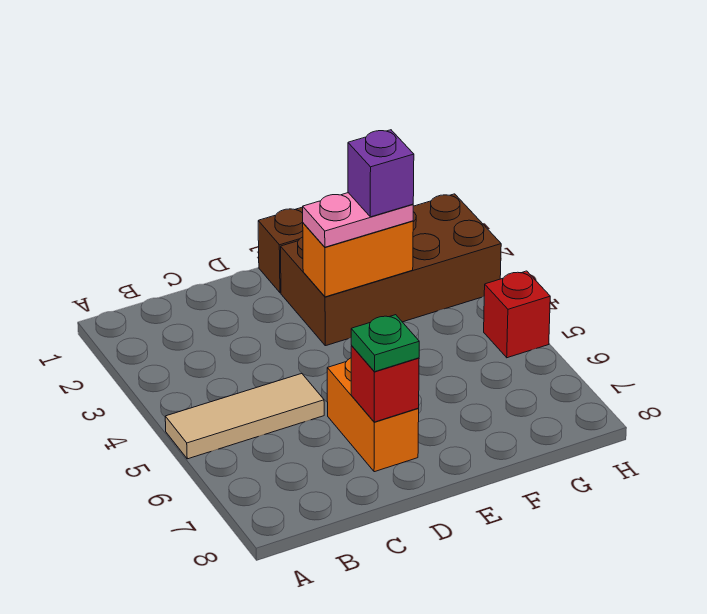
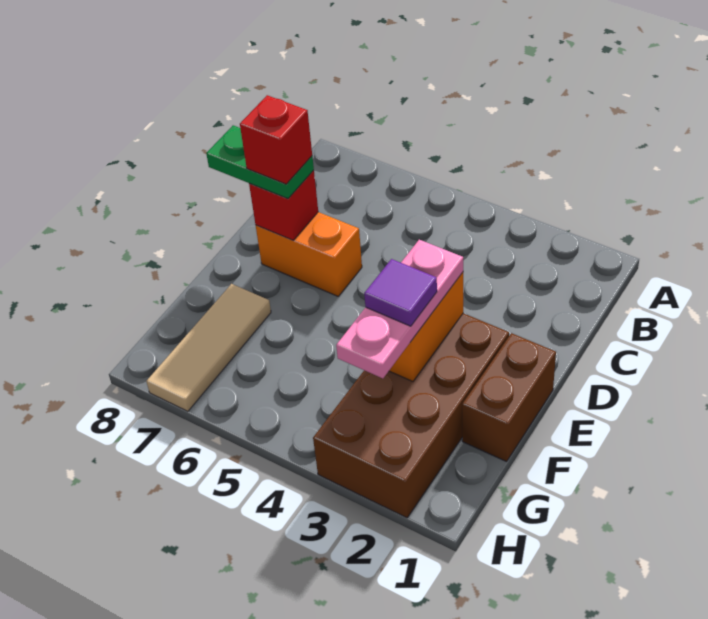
tan tile A5:C5 level 1 -> tan tile F7:H7 level 1
green plate D7 level 3 -> green plate D7:D8 level 3
pink plate E3:F3 level 3 -> pink plate E3:G3 level 3
purple brick F3 level 4 -> purple tile F3 level 4
red brick H5 level 1 -> red brick D7 level 4

